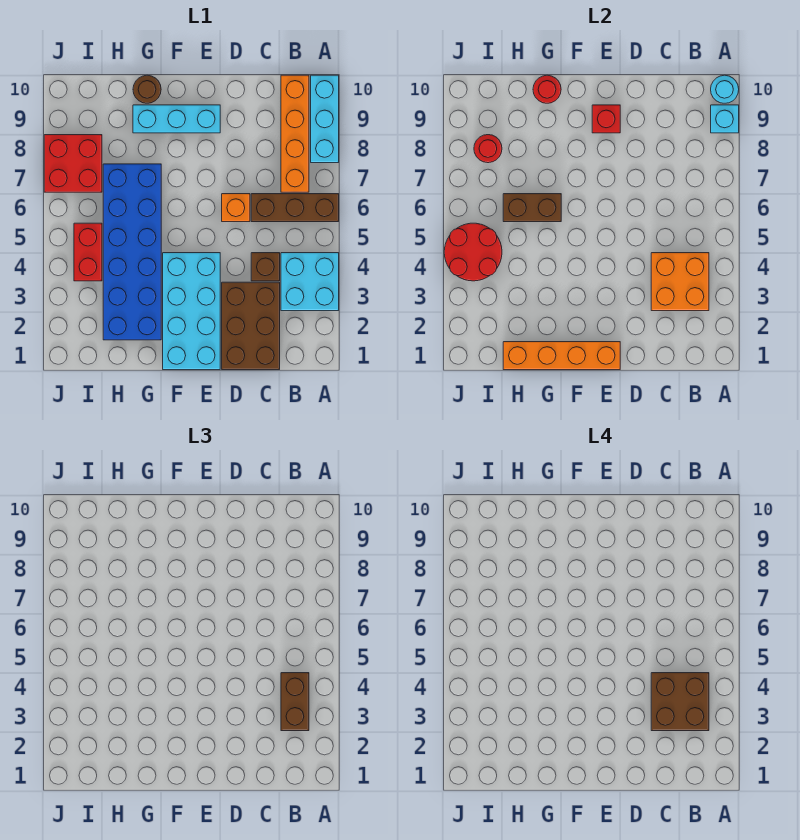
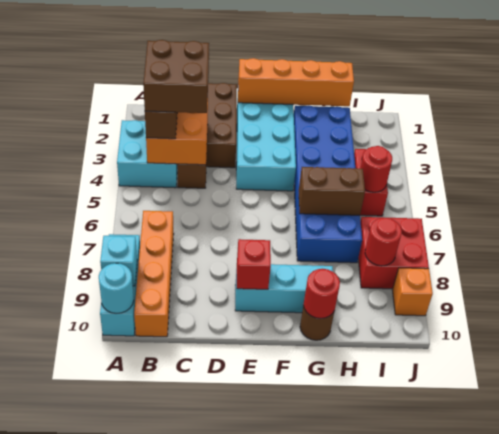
brown brick A6:C6 level 1 -> none
orange brick D6 level 1 -> orange brick J9 level 1
red round brick I4:J5 level 2 -> red round brick I5 level 2

